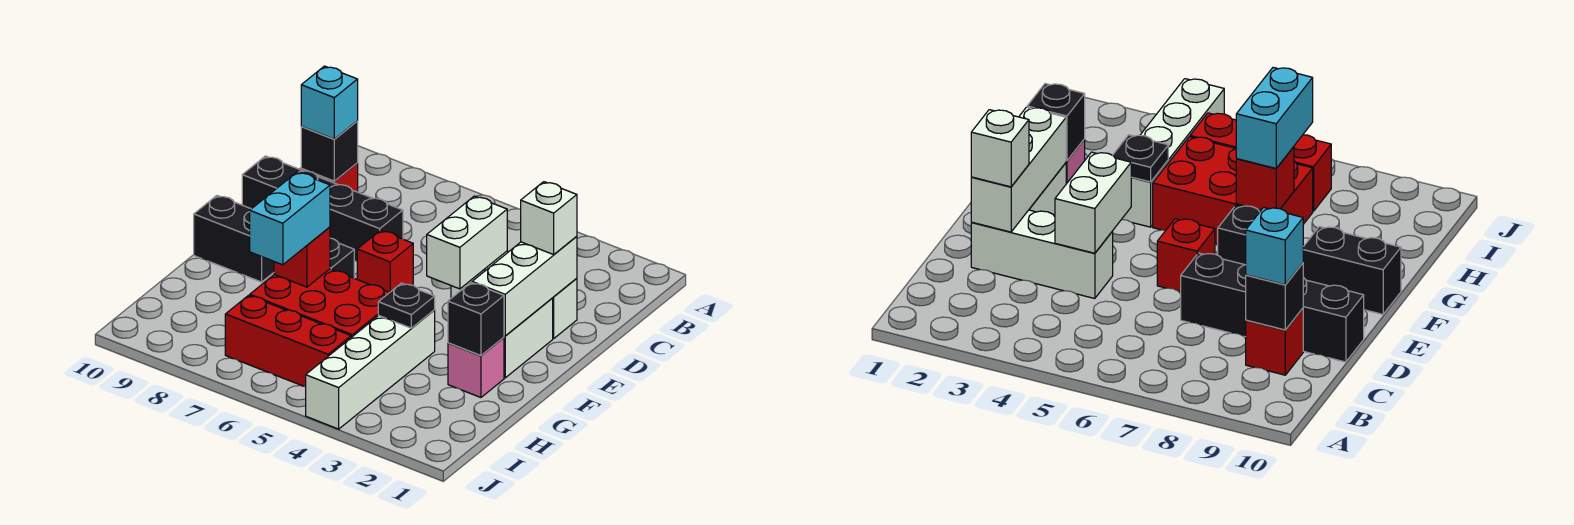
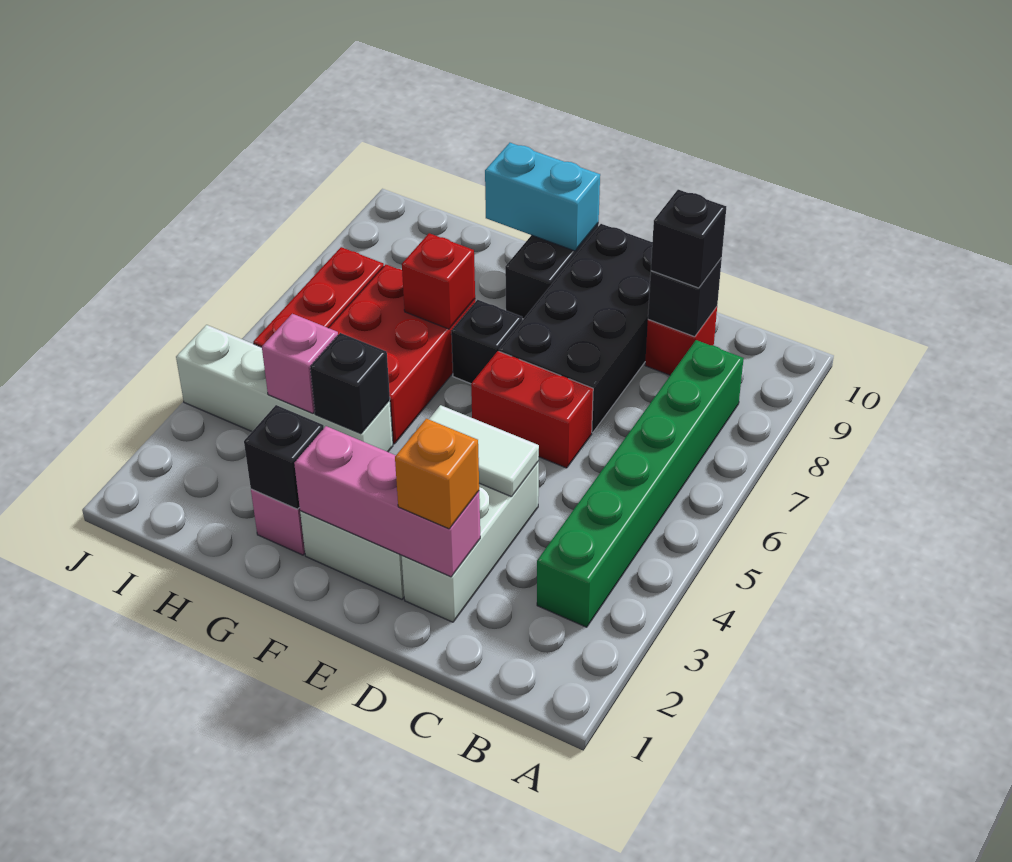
none -> green brick B3:B8 level 1
cyan brick C9 level 3 -> black brick C9 level 3
white brick D2:F2 level 2 -> pink brick D2:F2 level 2
white brick D2 level 3 -> orange brick D2 level 3
white brick D4:E4 level 2 -> white tile D4:E4 level 2
black brick D7:D10 level 1 -> black brick D7:E10 level 1
red brick E6 level 1 -> red brick D6:E6 level 1
black plate G4 level 2 -> black brick G4 level 2
cyan brick G7:H7 level 3 -> cyan brick F10:G10 level 2
none -> pink brick H4 level 2

